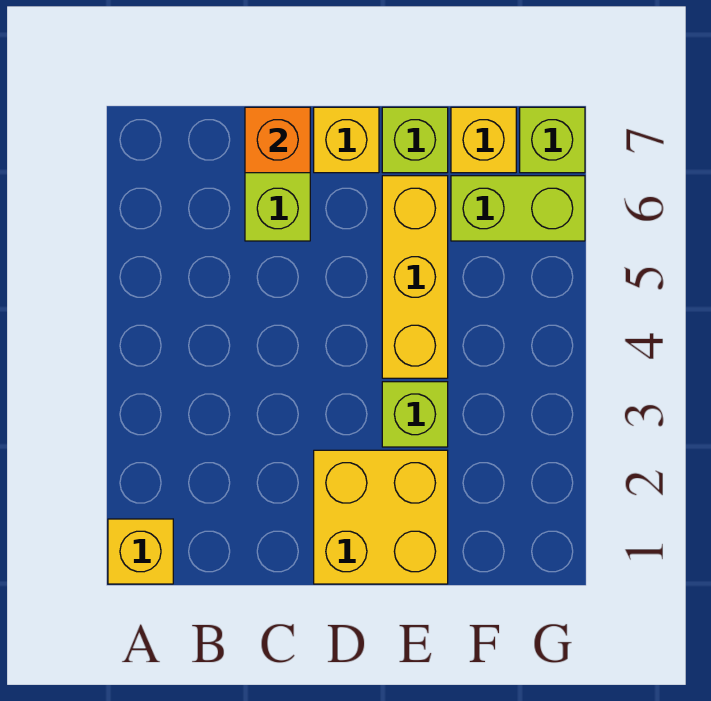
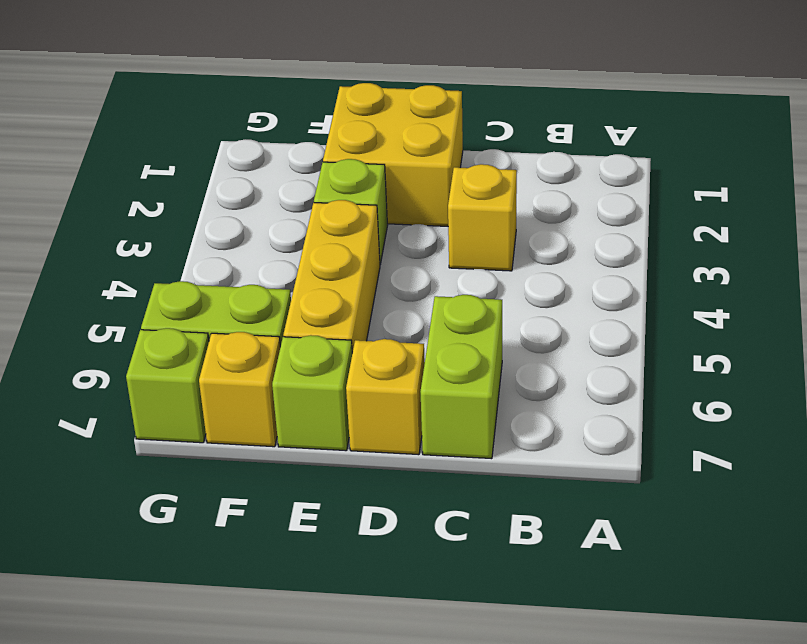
yellow brick A1 level 1 -> yellow brick C3 level 1
orange brick C7 level 2 -> none

